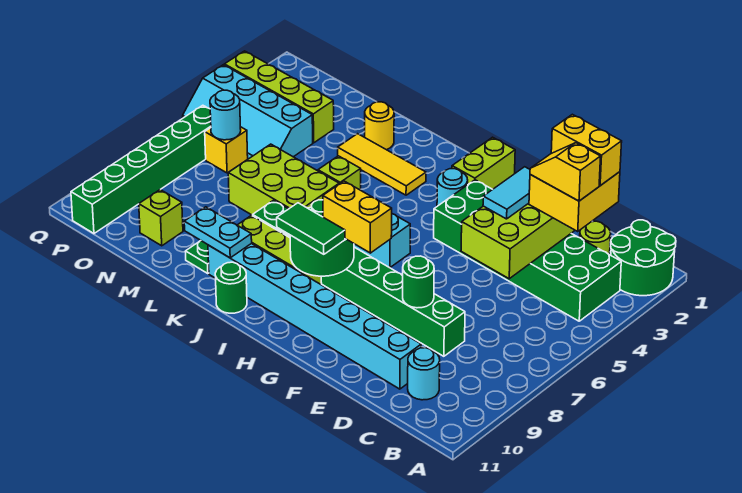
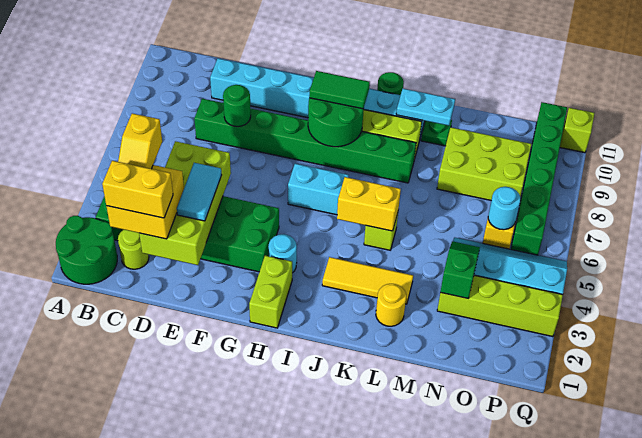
yellow slope C3:D3 level 4 top C -> yellow slope C3:C4 level 4 top 4
cyan round brick C10 level 1 -> none
yellow brick G8:H8 level 3 -> yellow brick J5:K5 level 2
lime brick K6:M7 level 1 -> lime brick M8:O9 level 1
none -> green slope N3:N4 level 2 top 3
lime brick N10 level 1 -> lime brick Q11 level 1

